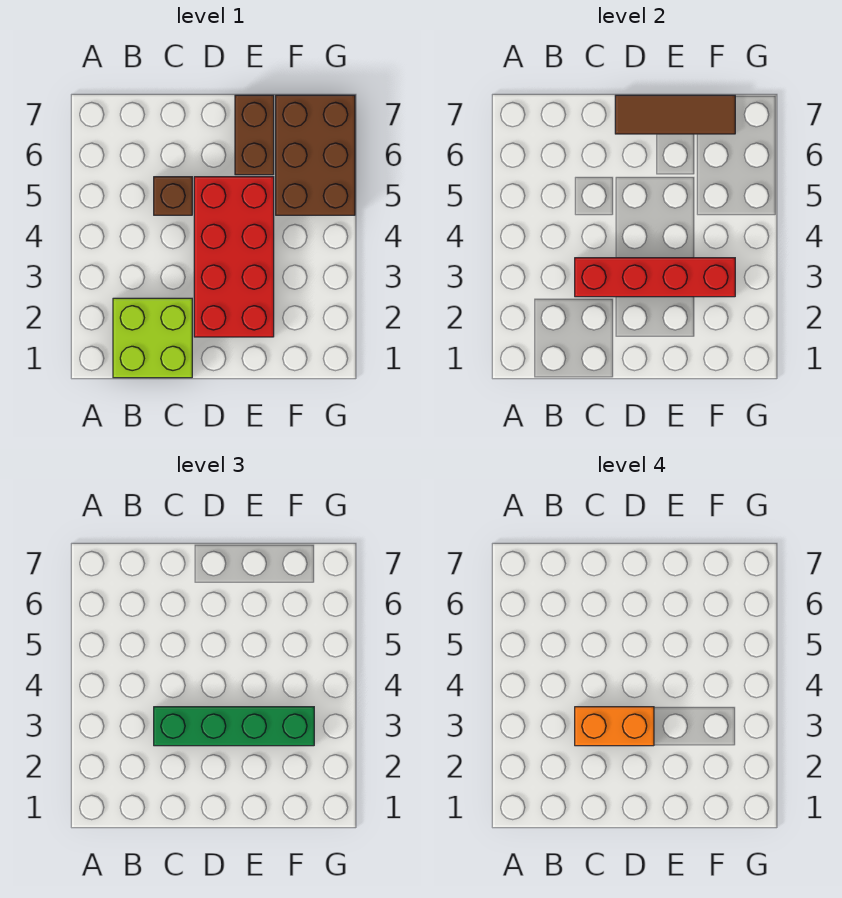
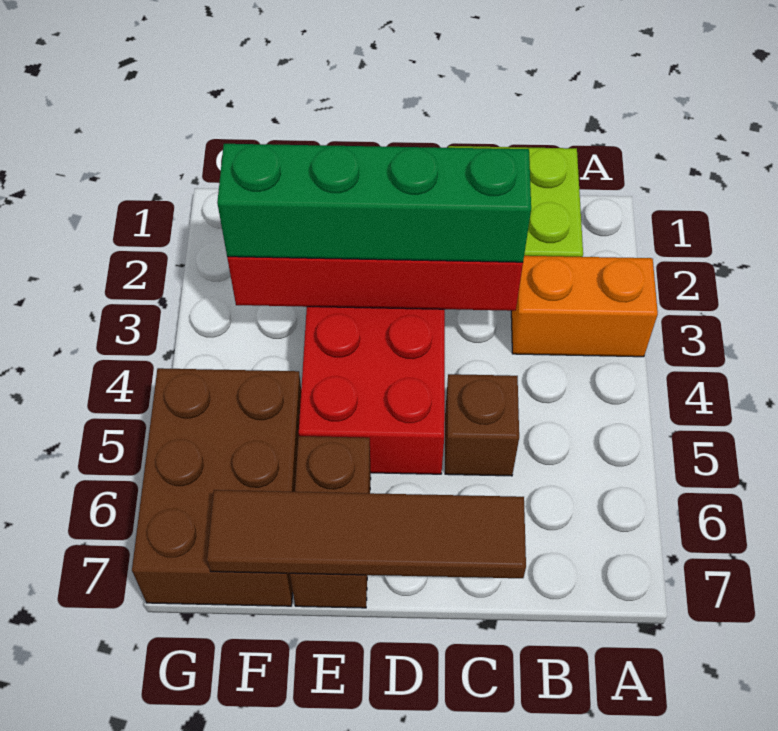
orange brick C3:D3 level 4 -> orange brick A3:B3 level 1
brown tile D7:F7 level 2 -> brown tile C7:F7 level 2

